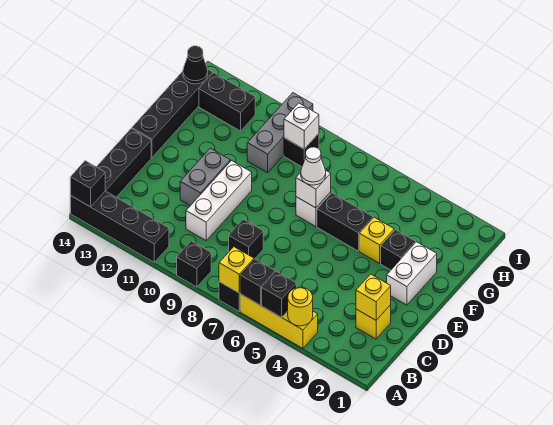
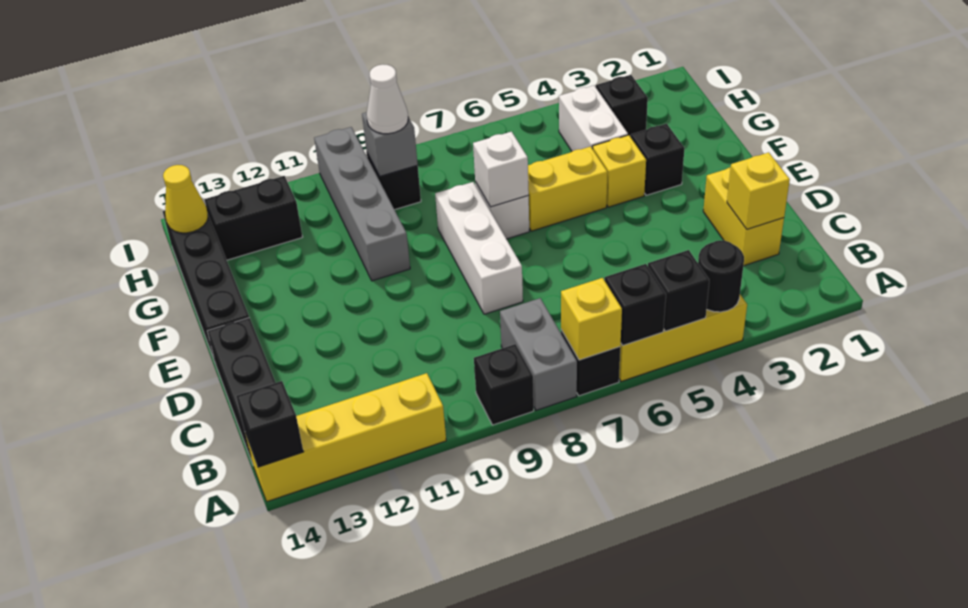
yellow round brick A4 level 2 -> black round brick A4 level 2
black brick A11:A14 level 1 -> yellow brick A11:A14 level 1
yellow brick C2 level 1 -> yellow brick C2:D2 level 1
black brick C8 level 1 -> black brick H3 level 1
white brick C10:E10 level 1 -> white brick D8:F8 level 1
grey brick D11:E11 level 1 -> grey brick A8:B8 level 1
white brick E2:F2 level 1 -> white brick G4:H4 level 1
black brick F5:F6 level 1 -> yellow brick F5:F6 level 1
white cone F7 level 3 -> white cone H9 level 3
grey brick G10:I10 level 1 -> grey brick F10:I10 level 1
white brick H9 level 2 -> grey brick H9 level 2
black cone H14 level 2 -> yellow cone H14 level 2

